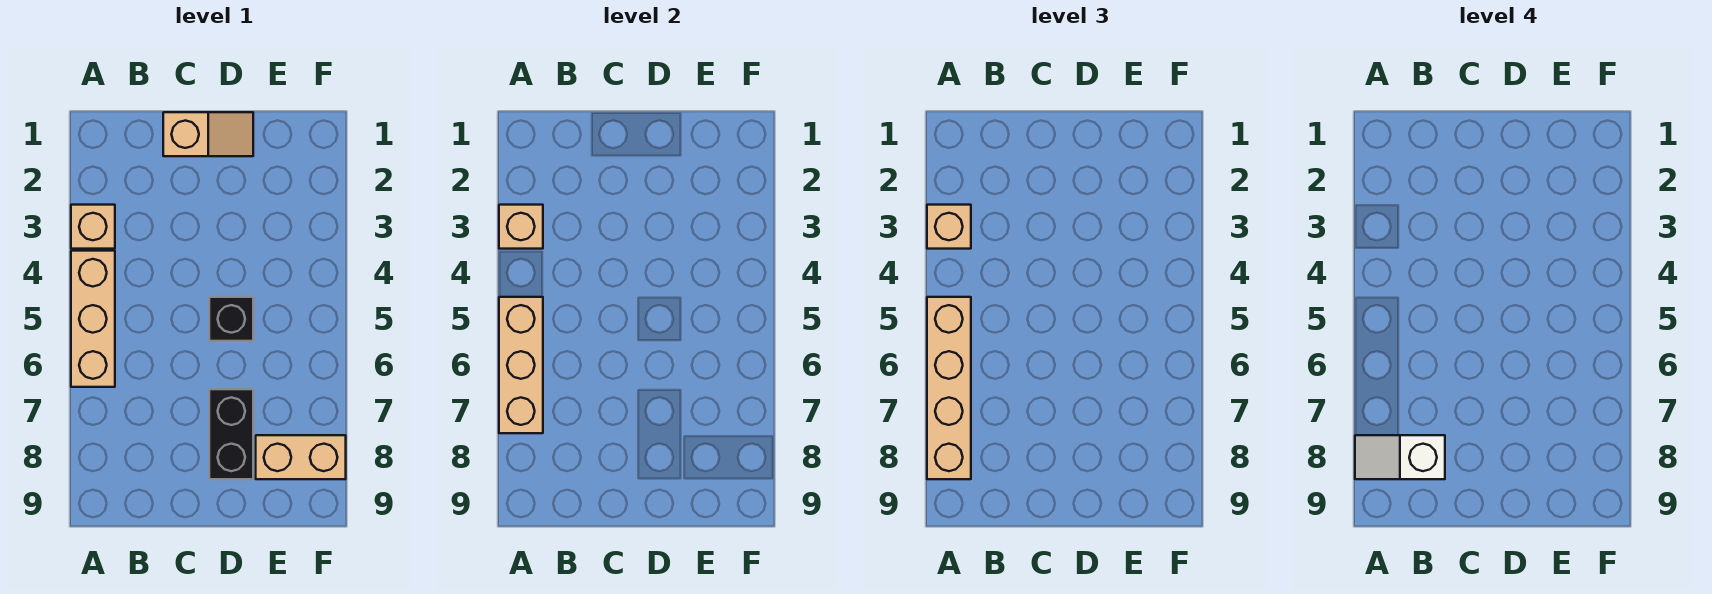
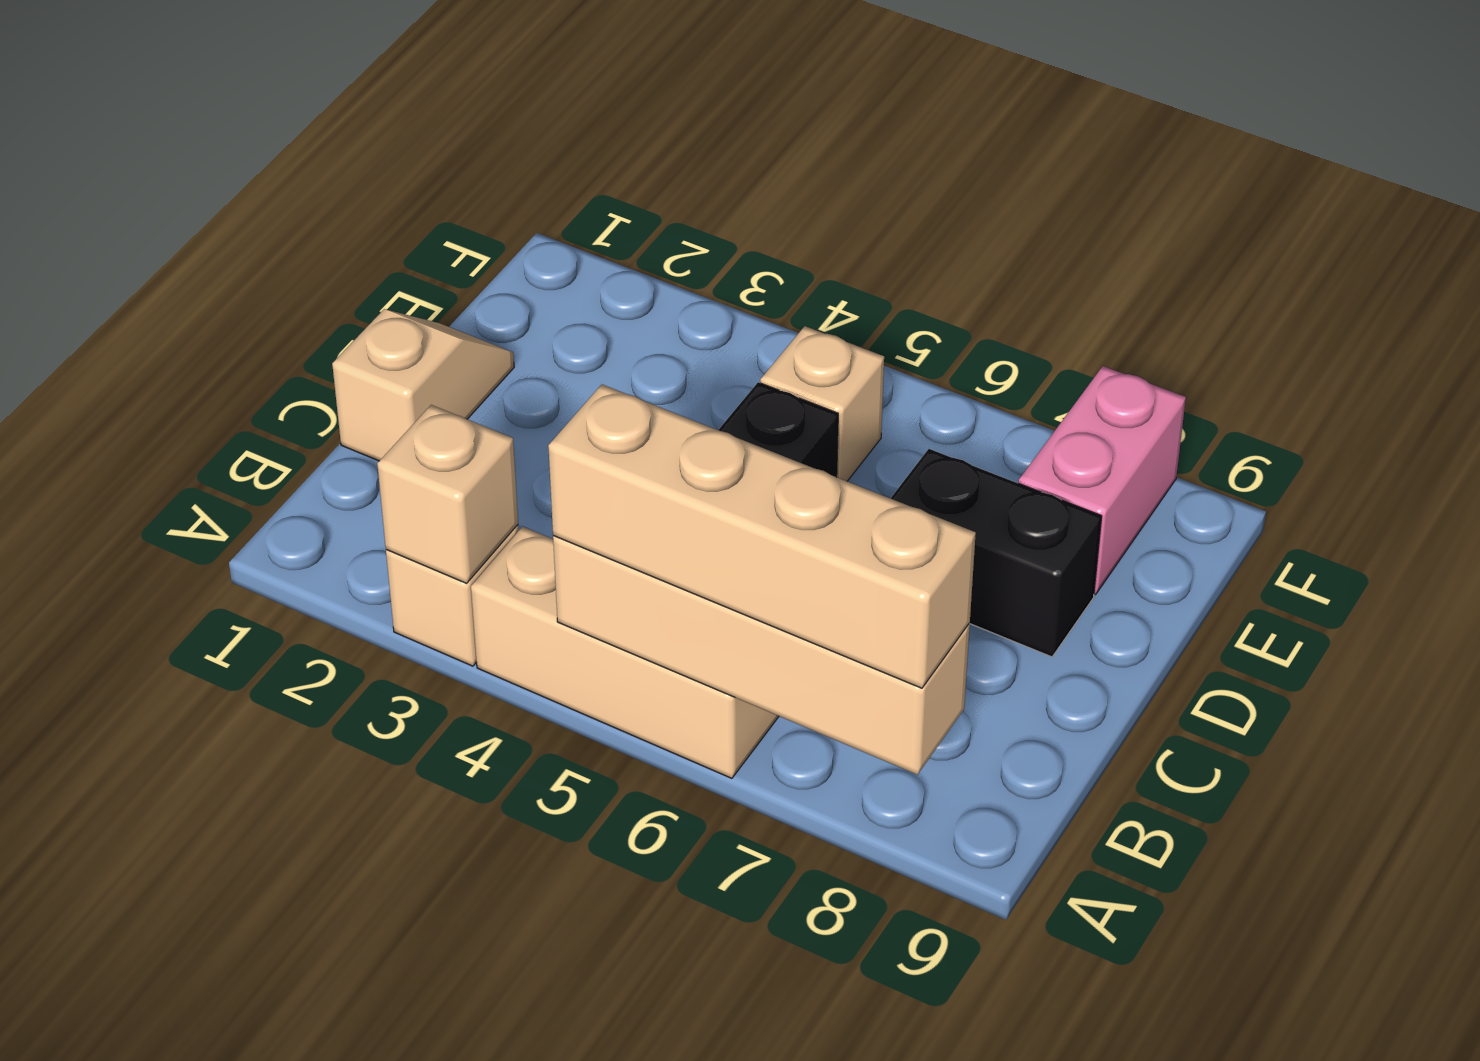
tan brick A3 level 3 -> tan brick E5 level 1
tan brick A5:A7 level 2 -> tan brick A5:A8 level 2
white slope A8:B8 level 4 top B -> none
tan brick E8:F8 level 1 -> pink brick E8:F8 level 1

